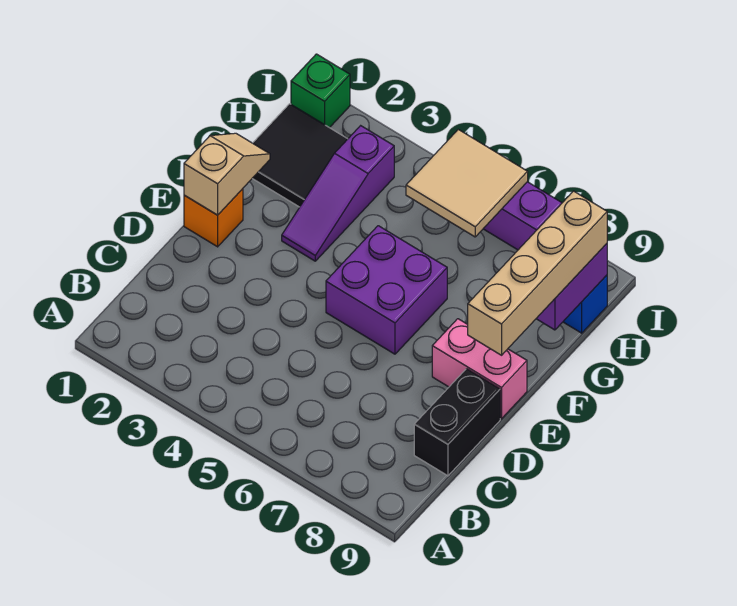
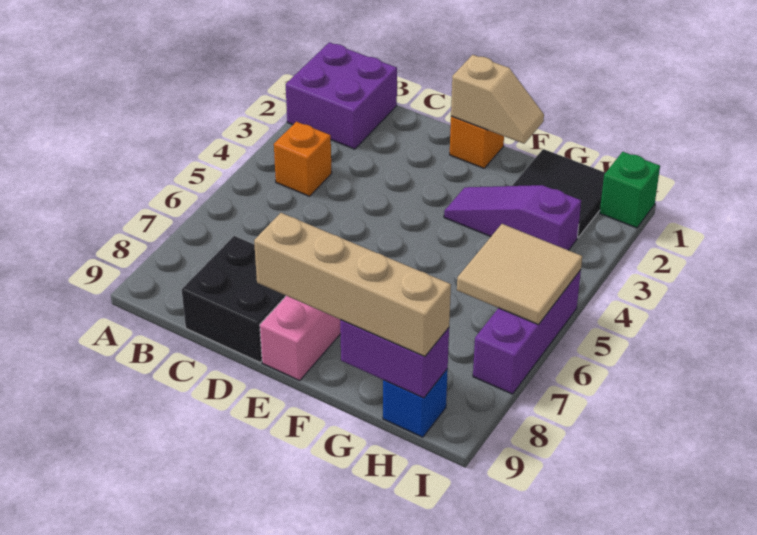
none -> orange brick B4 level 1
black brick C9:D9 level 1 -> black brick C8:D9 level 1
purple brick E5:F6 level 1 -> purple brick A1:B2 level 1

